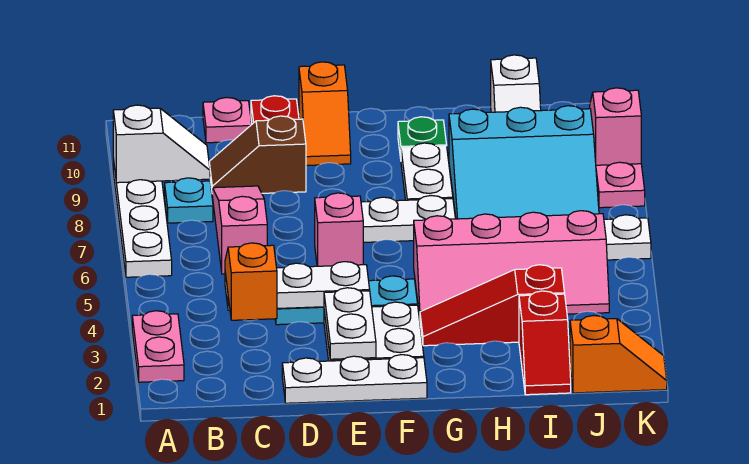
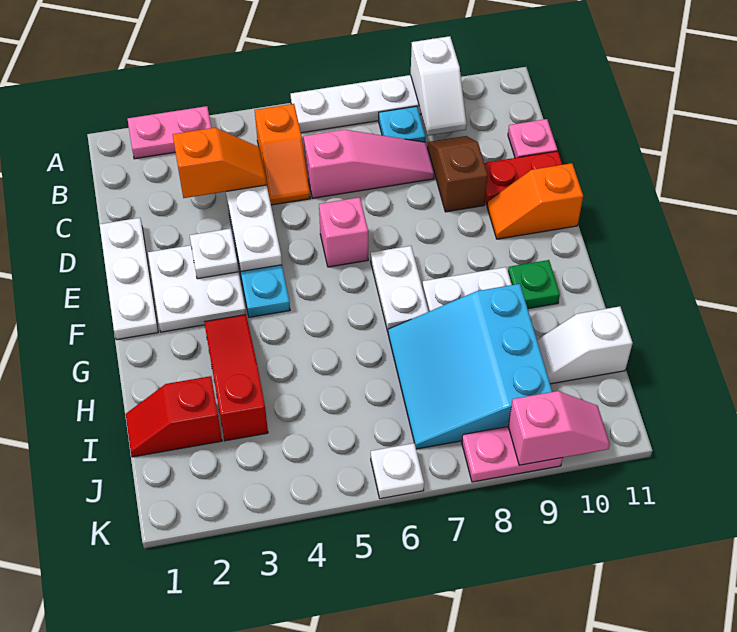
white plate E2:E3 level 2 -> white plate E3 level 2
pink slope G4:J5 level 1 top 5 -> none
orange slope J1:K1 level 1 top J -> orange slope B5:C5 level 1 top B

